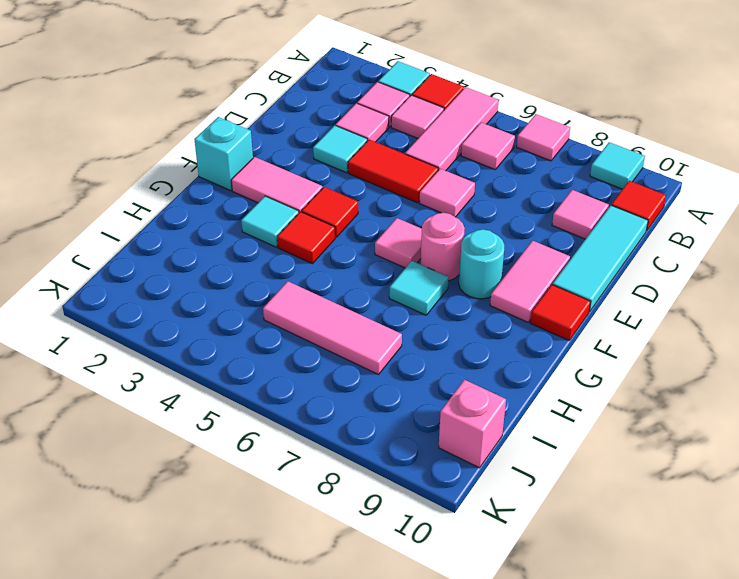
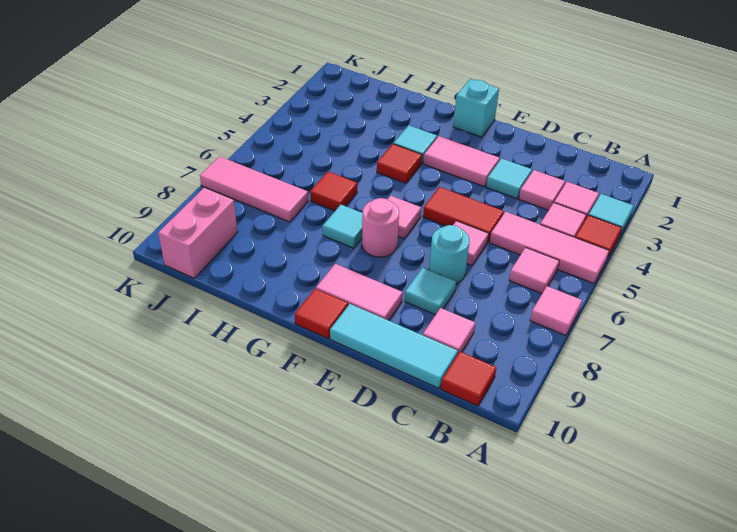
cyan tile A9 level 1 -> cyan tile D8 level 1
red tile D4:D5 level 1 -> red tile D5:E5 level 1
pink tile F2:F3 level 1 -> pink tile E3:F3 level 1
red tile F4 level 1 -> red tile H6 level 1
cyan round brick F8 level 1 -> cyan round brick D7 level 1
pink tile I5:I7 level 1 -> pink tile I7:K7 level 1
pink brick J10 level 1 -> pink brick J9:J10 level 1

